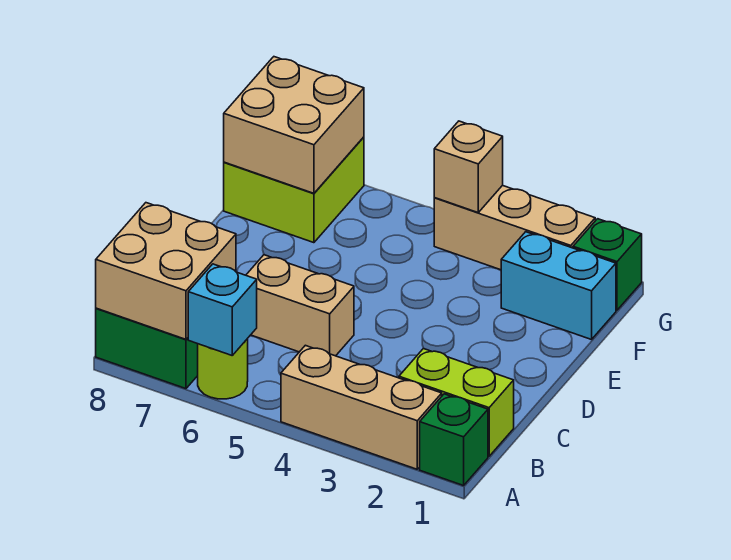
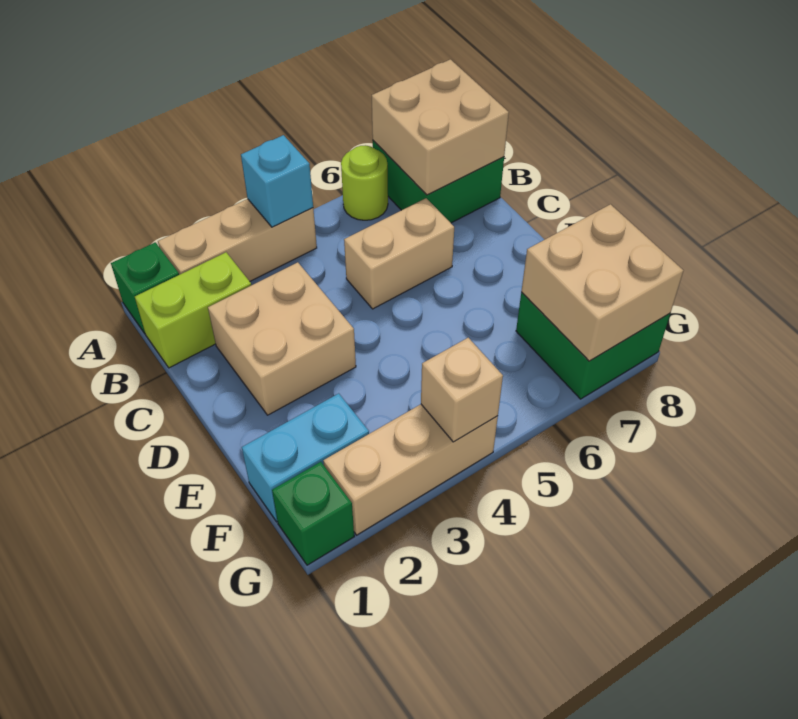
cyan brick A6 level 2 -> cyan brick A4 level 2
none -> tan brick C2:D3 level 1
lime brick F7:G8 level 1 -> green brick F7:G8 level 1

